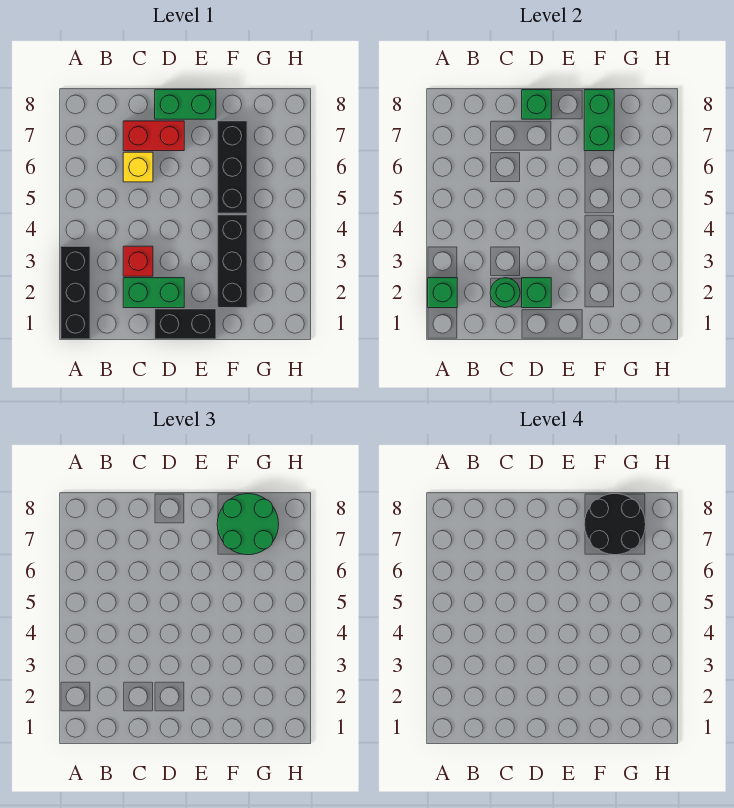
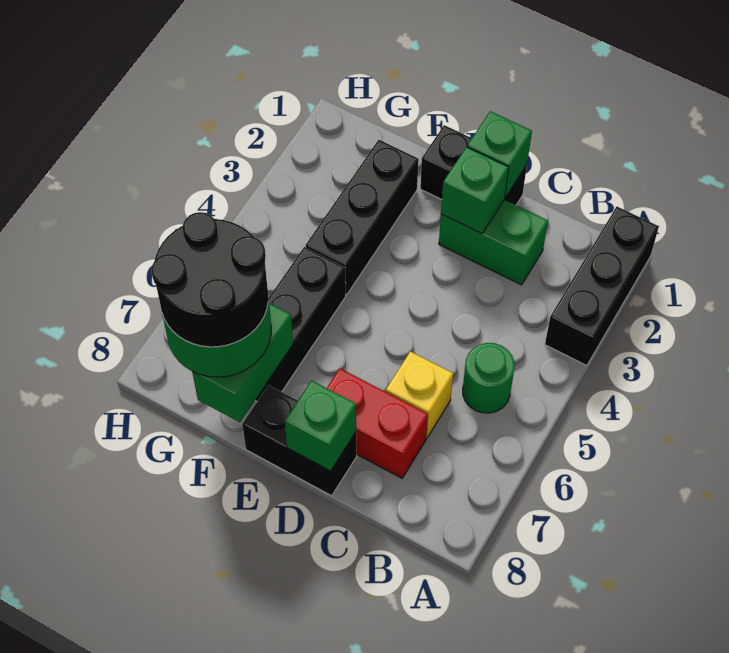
green brick A2 level 2 -> green brick D1 level 2
green round brick C2 level 2 -> green round brick B5 level 1
red brick C3 level 1 -> none
green brick D8:E8 level 1 -> black brick D8:E8 level 1

